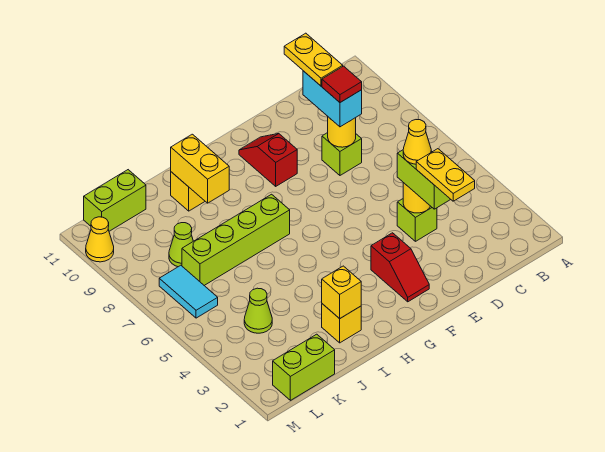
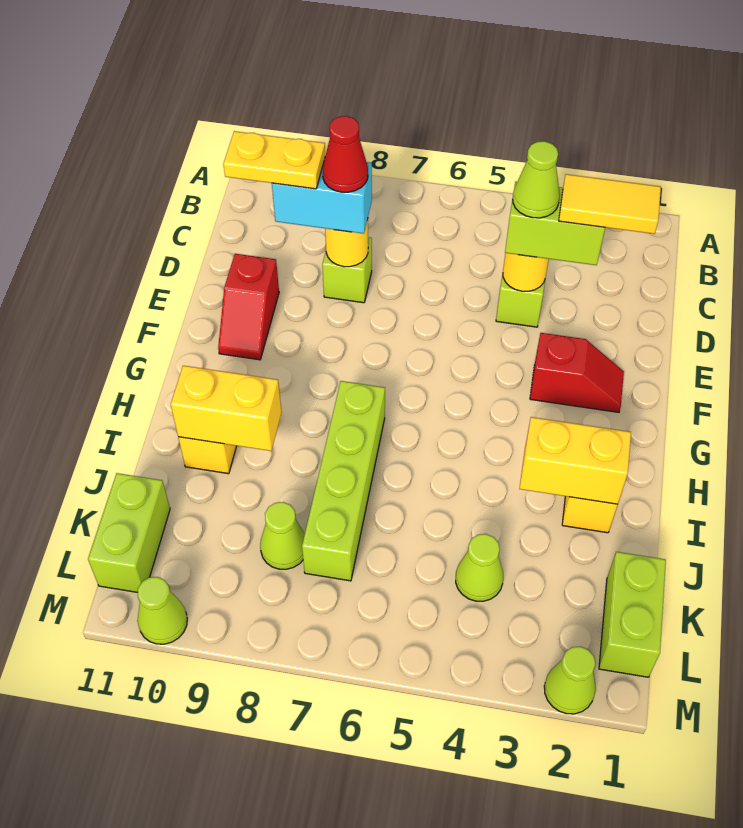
yellow plate D2:D3 level 4 -> yellow tile D2:D3 level 4
yellow cone D4 level 4 -> lime cone D4 level 4
red tile D8 level 4 -> red cone D8 level 4
red slope F9:F10 level 1 top 9 -> red slope E10:F10 level 1 top E
yellow brick I2 level 2 -> yellow brick I2:I3 level 2
cyan tile L6:L7 level 1 -> none
none -> lime cone M2 level 1
yellow cone M10 level 1 -> lime cone M10 level 1

